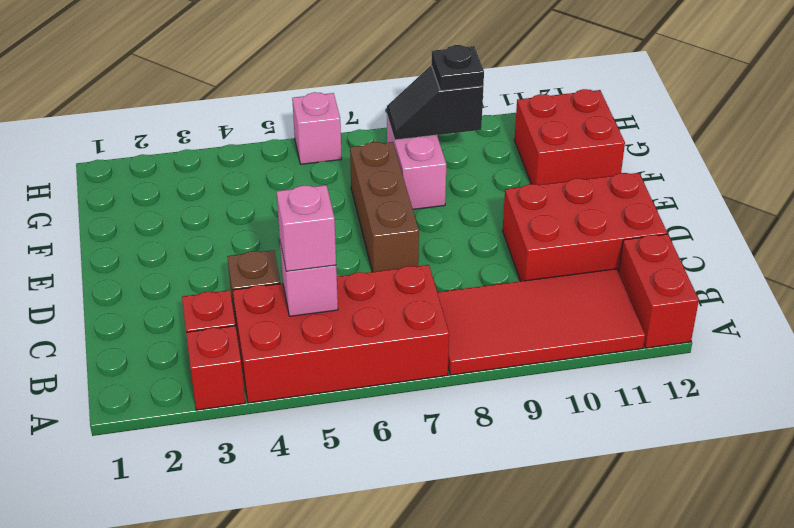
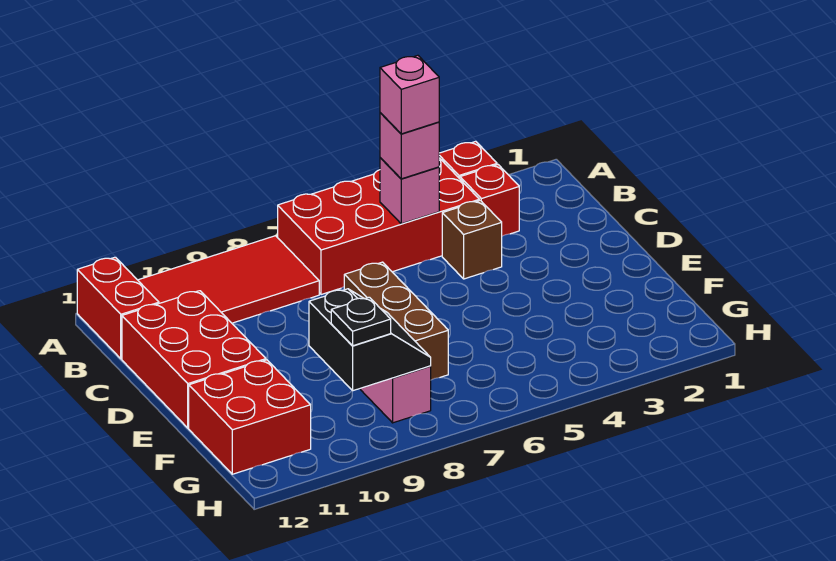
red brick C10:D12 level 1 -> red brick C11:E12 level 1
black slope G8:G9 level 2 top 9 -> black slope F8:G9 level 2 top 9
pink brick H6 level 1 -> pink brick B5 level 4

